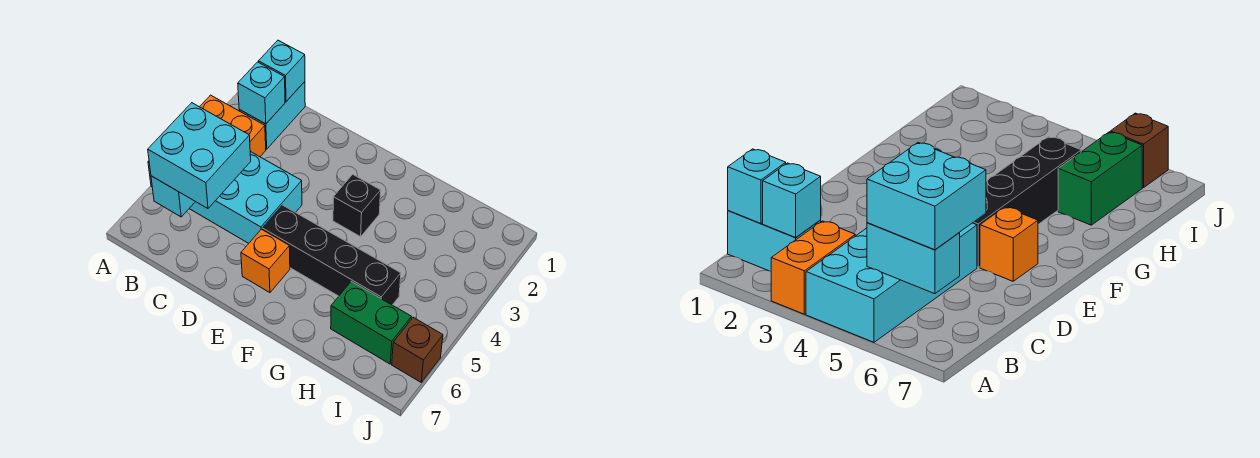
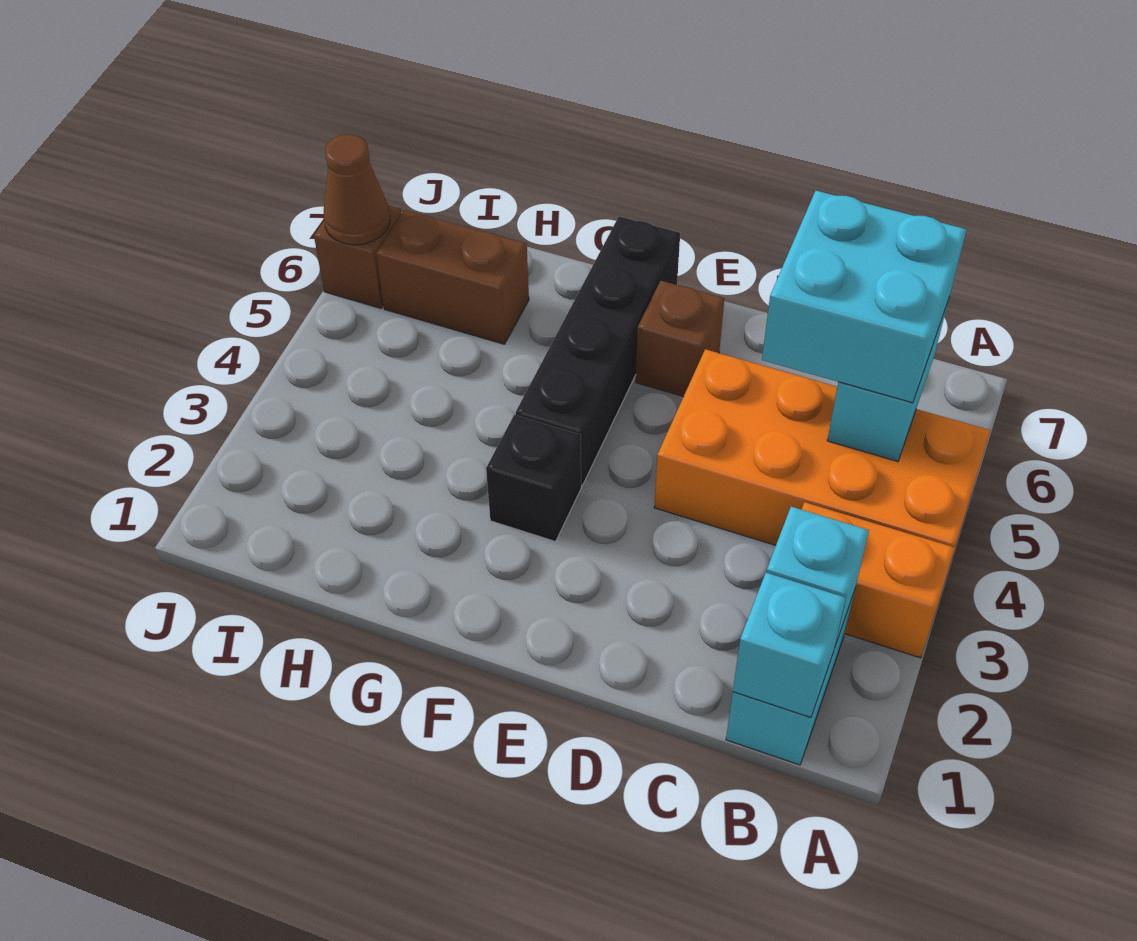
cyan brick A4:D5 level 1 -> orange brick A4:D5 level 1
black brick E5:H5 level 1 -> black brick F4:F7 level 1
orange brick E6 level 1 -> brown brick E6 level 1
green brick H6:I6 level 1 -> brown brick H6:I6 level 1
none -> brown cone J6 level 2

